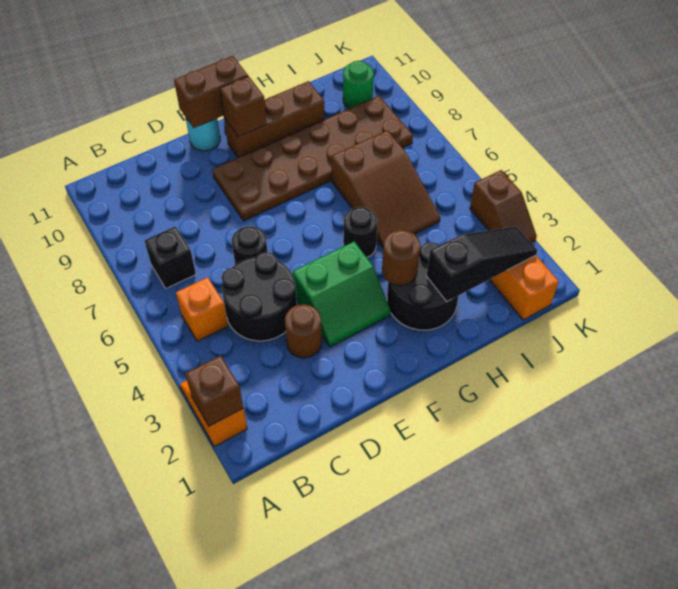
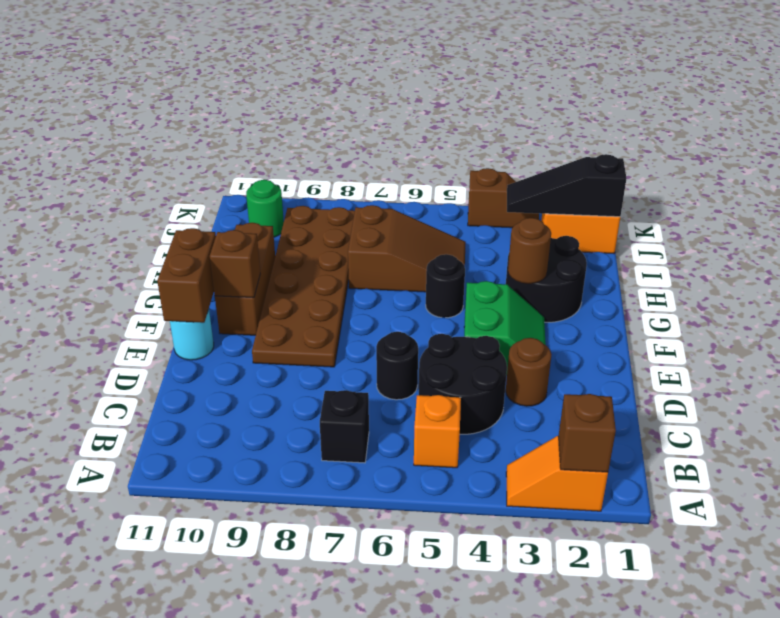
black slope H2:J2 level 2 top H -> black slope J1:J3 level 2 top 1

